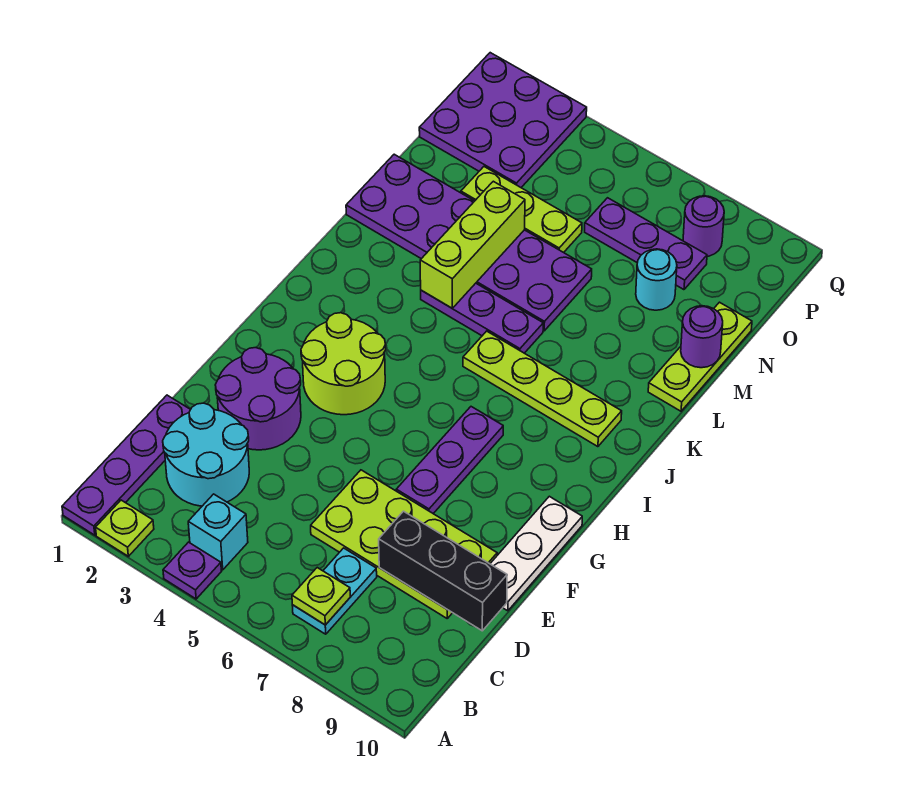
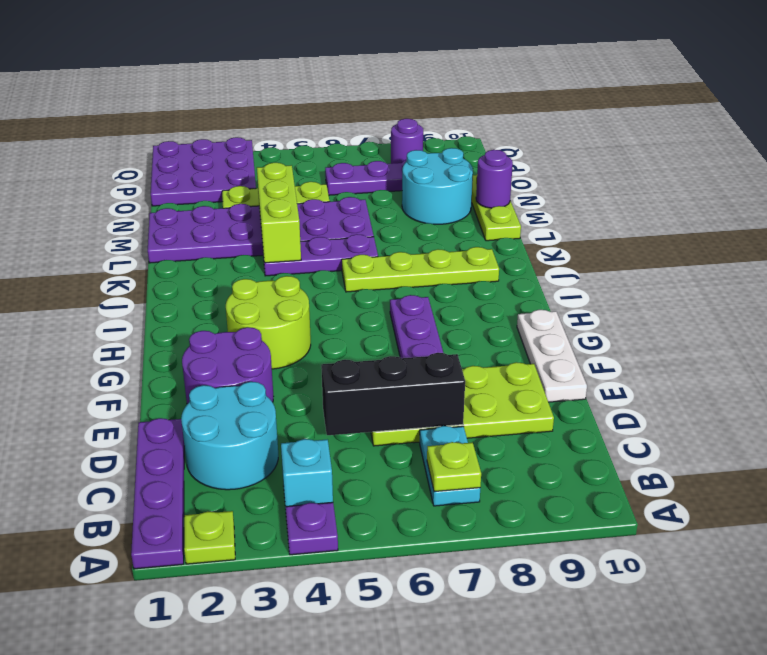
black brick D8:D10 level 2 -> black brick D5:D7 level 2
cyan round brick N8 level 1 -> cyan round brick M8:N9 level 1

